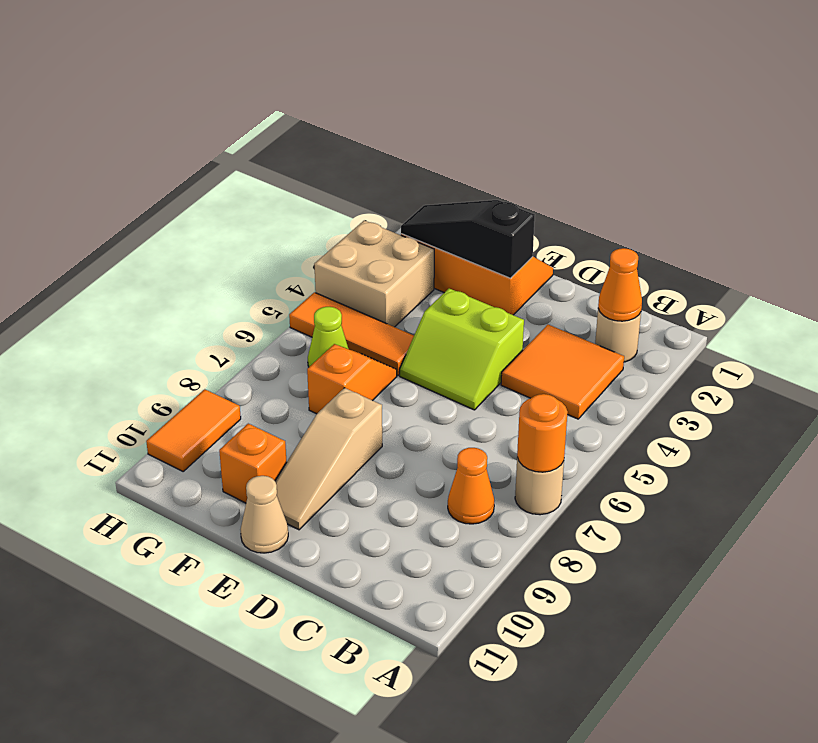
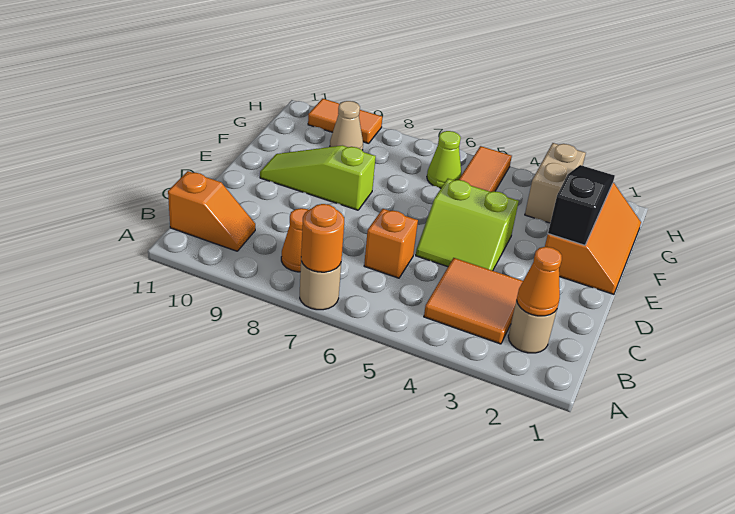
lime slope D4:E5 level 1 top 4 -> lime slope D4:E5 level 1 top E
tan slope E8:E10 level 1 top 8 -> lime slope E8:E10 level 1 top 8
tan cone E11 level 1 -> tan cone G9 level 1
orange slope F6:F7 level 1 top 7 -> orange slope B10:B11 level 1 top 11
orange brick F10 level 1 -> orange brick C6 level 1
tan brick G3:H4 level 1 -> tan brick G3:H3 level 1

